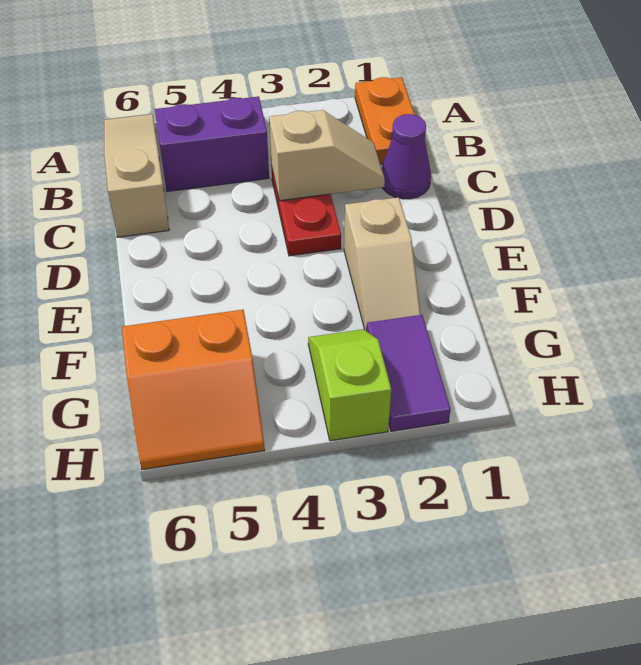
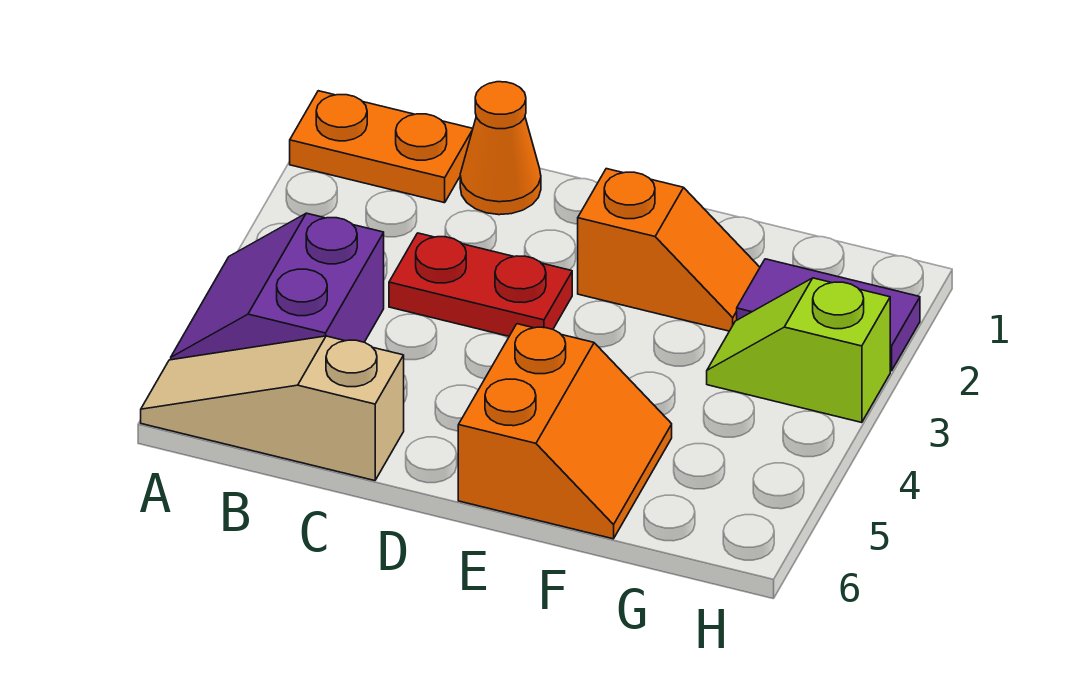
purple cone C1 level 1 -> orange cone C1 level 1
tan slope C2:C3 level 2 top 3 -> none
tan slope E2:F2 level 1 top E -> orange slope E2:F2 level 1 top E
orange slope G5:H6 level 1 top G -> orange slope E5:F6 level 1 top E

